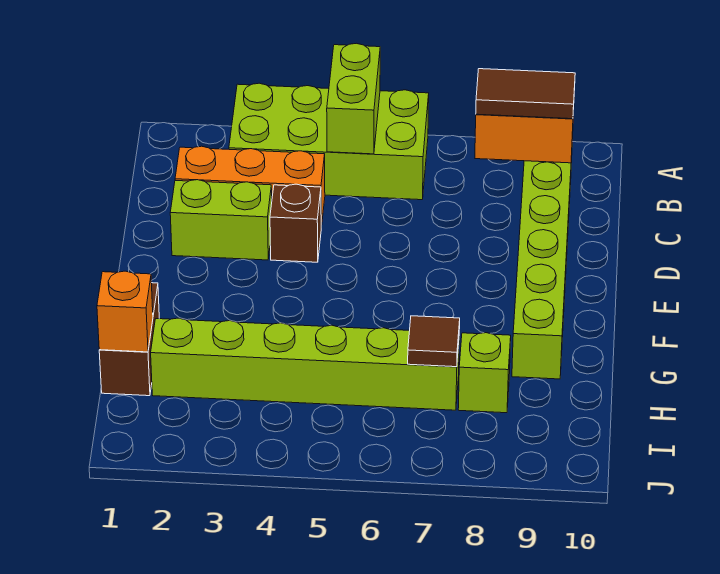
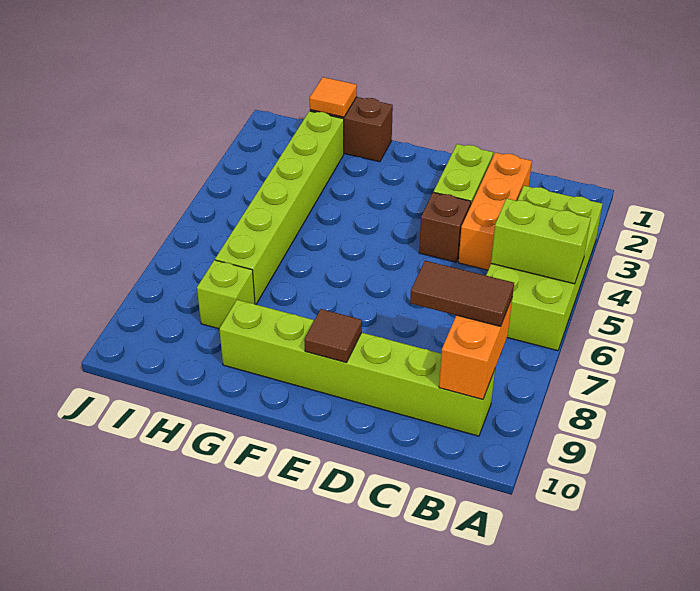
brown tile B8:B9 level 3 -> brown tile B8:C8 level 3
orange brick H1 level 2 -> orange tile H1 level 2
brown tile H7 level 2 -> brown tile E9 level 2

